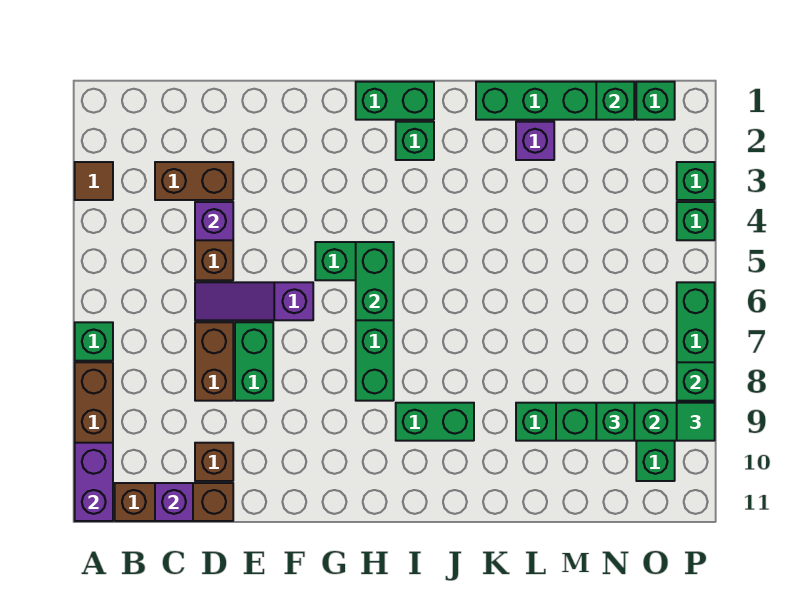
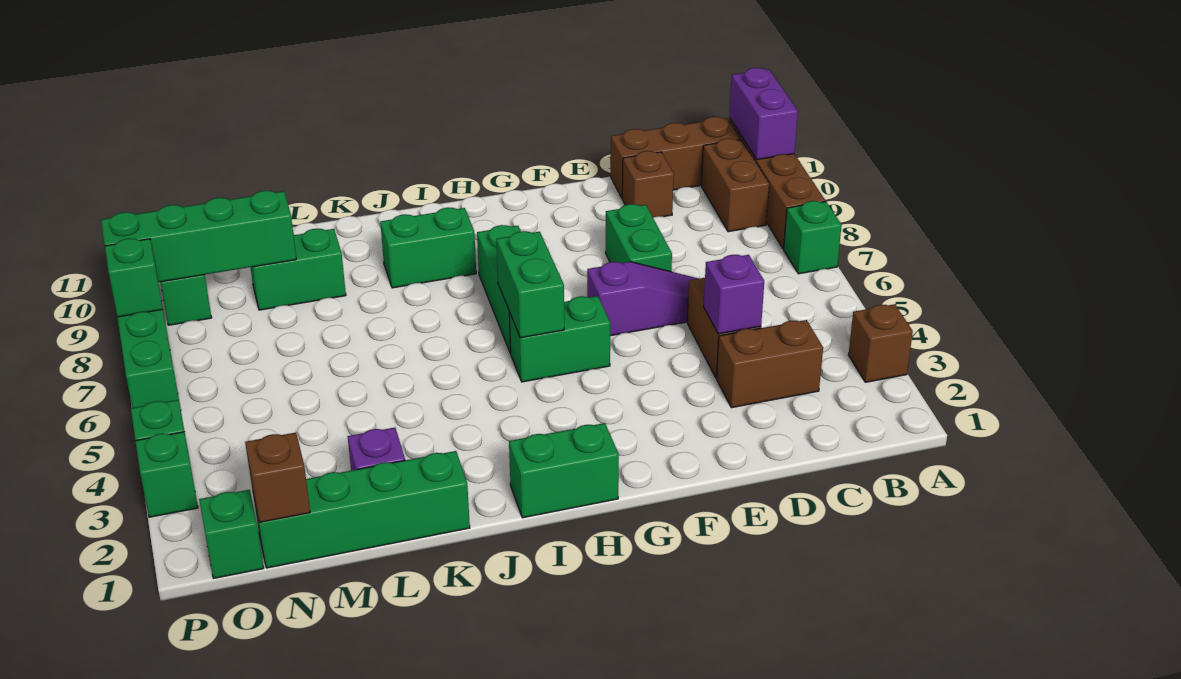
brown tile A3 level 1 -> brown brick A3 level 1
purple brick C11 level 2 -> none
brown brick D7:D8 level 1 -> brown brick B9:B10 level 1
green brick I2 level 1 -> none
green brick N1 level 2 -> brown brick N1 level 2
green brick N9 level 3 -> none
green tile P9 level 3 -> none

